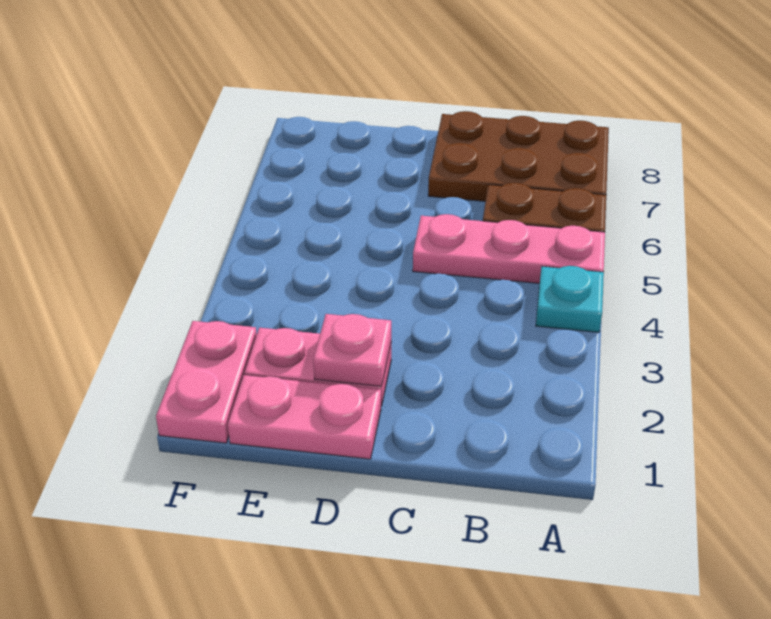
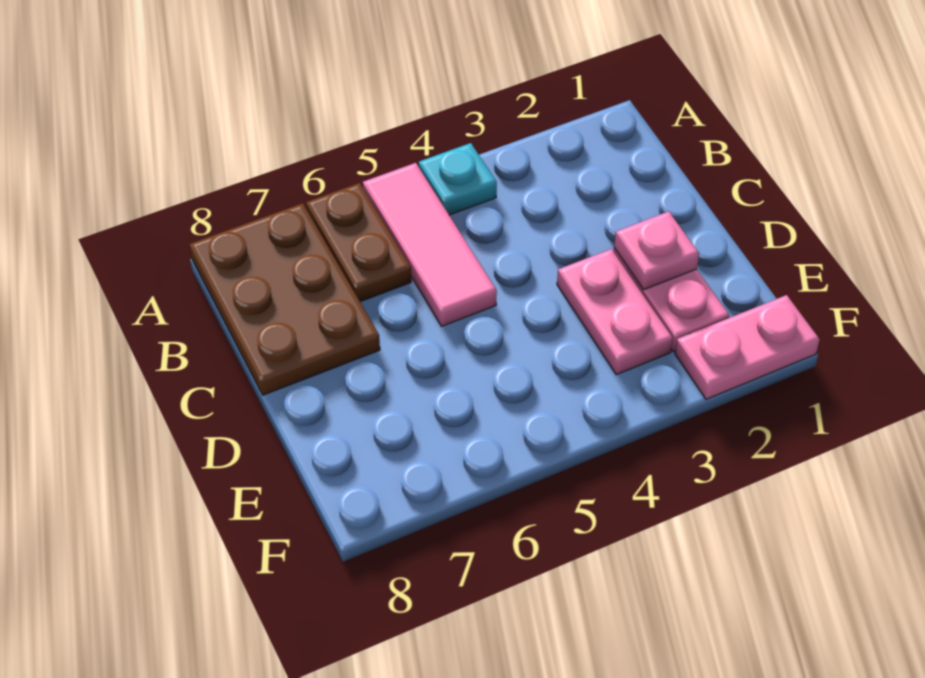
pink plate A5:C5 level 1 -> pink tile A5:C5 level 1
pink plate D1:E1 level 1 -> pink plate D3:E3 level 1

